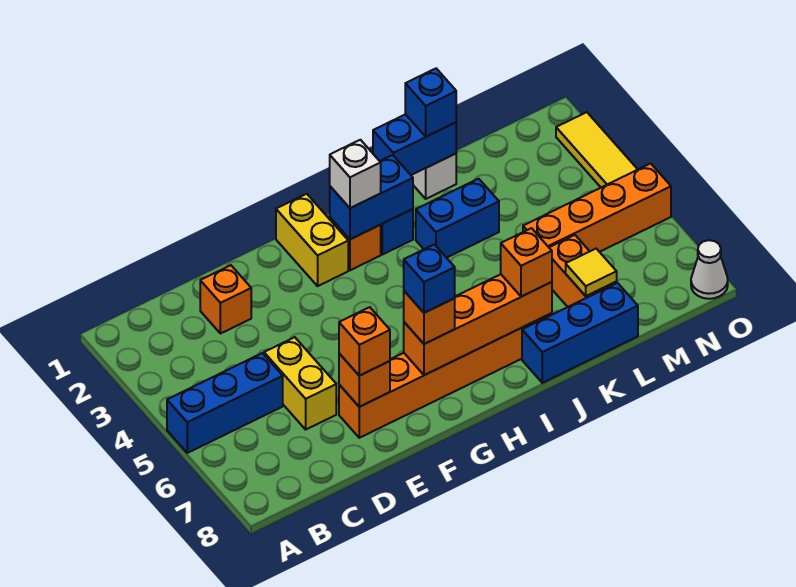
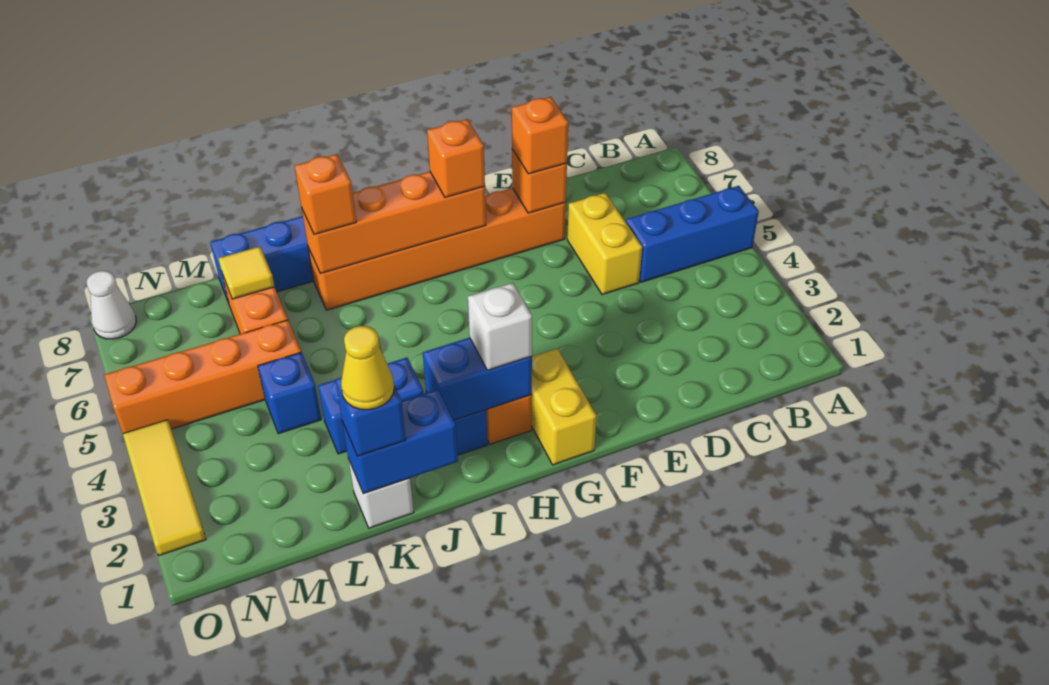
orange brick D2 level 1 -> none
blue brick G7 level 4 -> blue brick L4 level 1
none -> yellow cone K1 level 4

